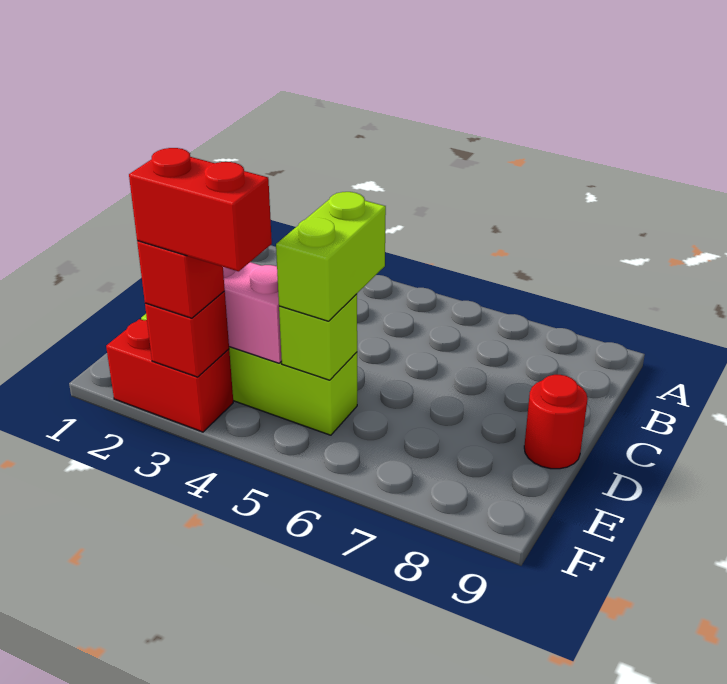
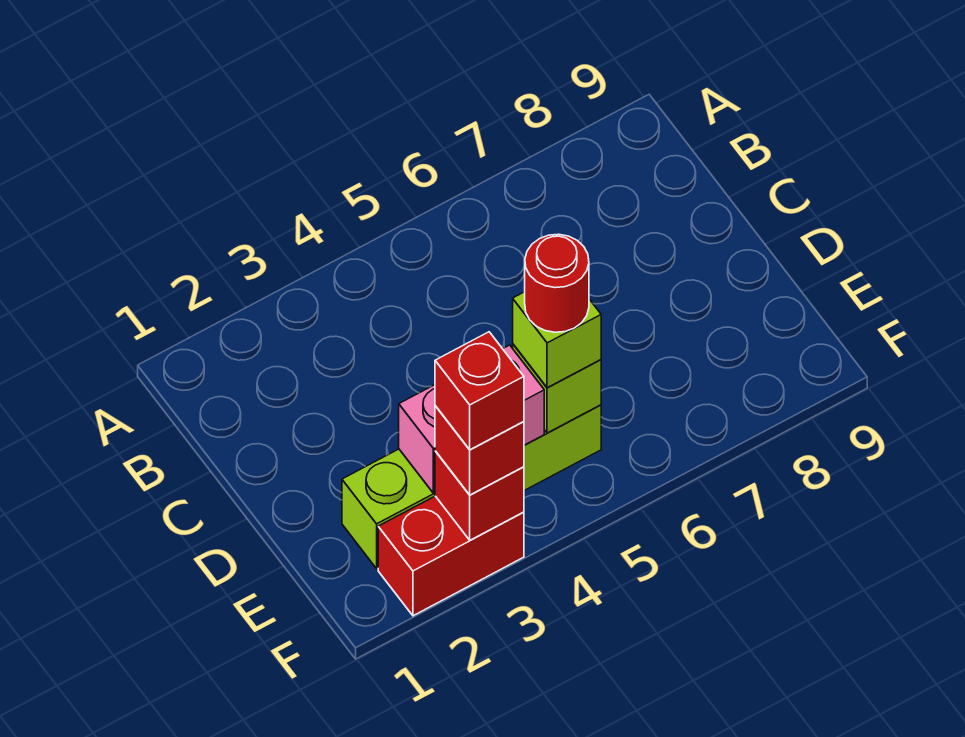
lime brick D5:E5 level 3 -> lime brick E5 level 3
red round brick D9 level 1 -> red round brick E5 level 4
red brick F3:F4 level 4 -> red brick F3 level 4

